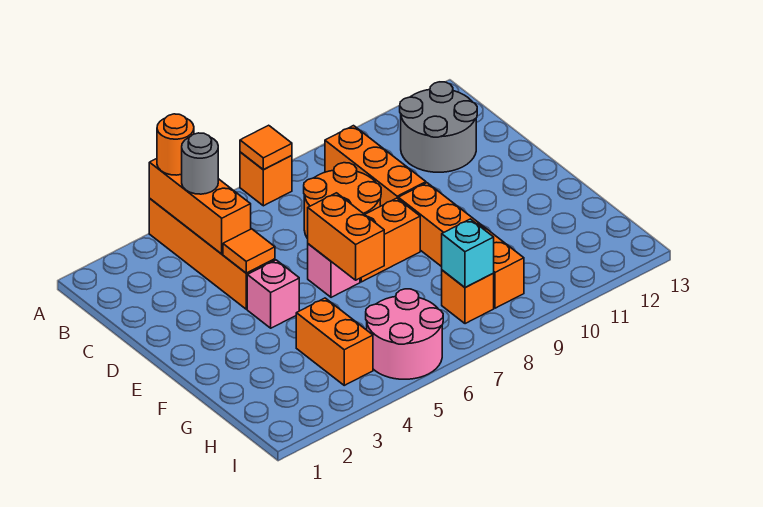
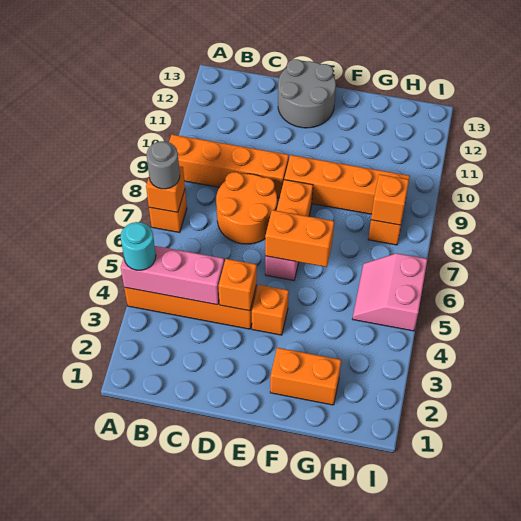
orange brick A4:C4 level 2 -> pink brick A4:C4 level 2
orange round brick A4 level 3 -> cyan round brick A4 level 3
orange tile A7 level 2 -> orange brick A7 level 2
grey round brick B4 level 3 -> grey round brick A7 level 3
orange brick B9:D9 level 1 -> orange brick A9:D9 level 1
grey round brick B11:C12 level 1 -> grey round brick D12:E13 level 1
orange tile D4 level 2 -> orange brick D4 level 2
pink brick E4 level 1 -> orange brick E4 level 1
orange brick G4:H4 level 1 -> orange brick F2:G2 level 1
pink round brick H5:I6 level 1 -> pink slope H5:I6 level 1 top I
cyan brick H8 level 2 -> orange brick H8 level 2

